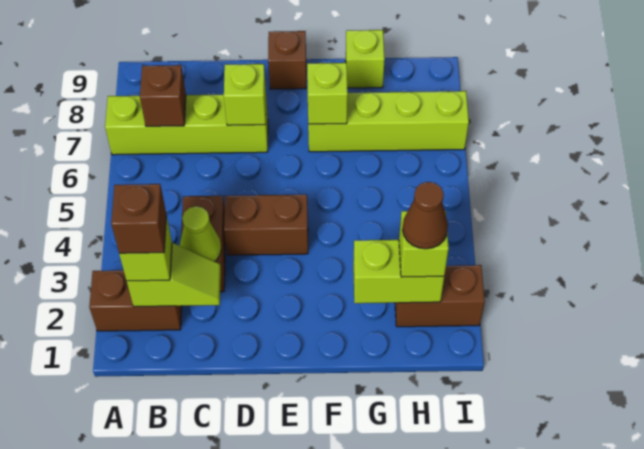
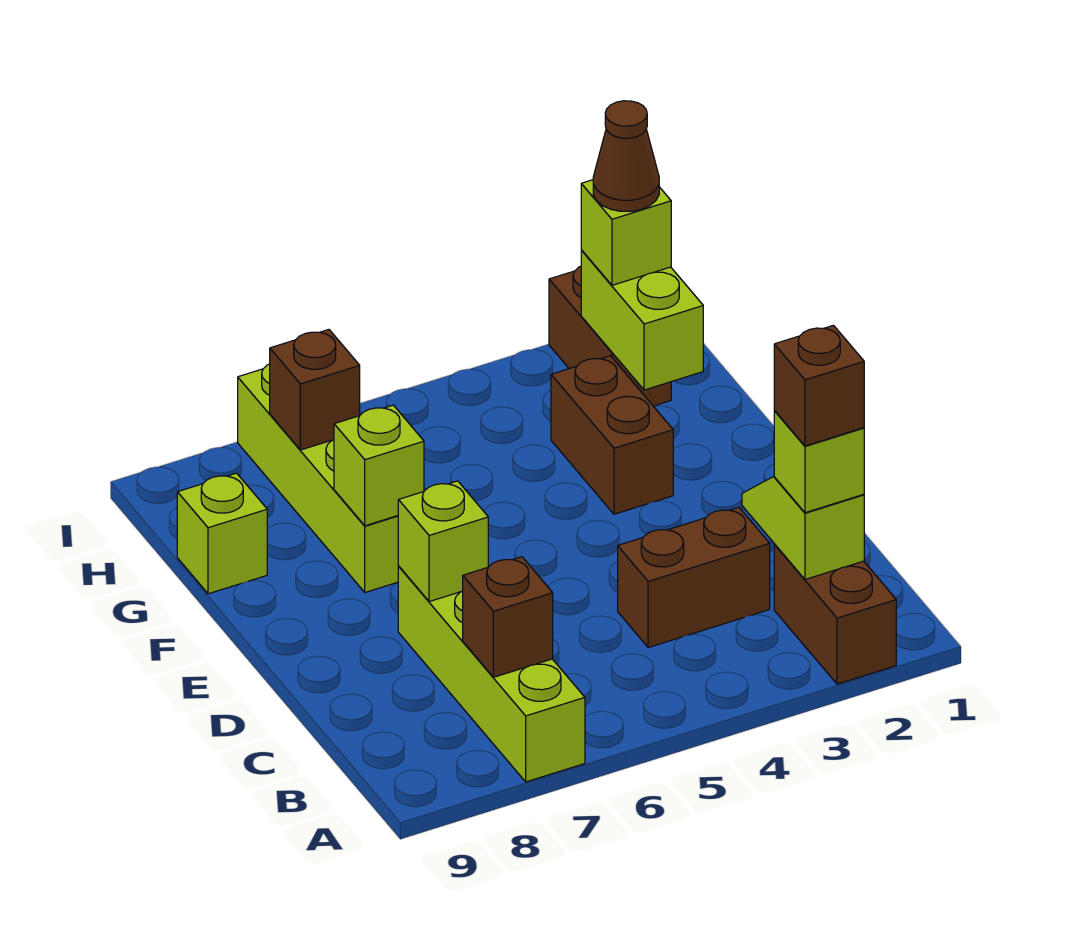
lime cone C3 level 2 -> none
brown brick D4:E4 level 1 -> brown brick F3:G3 level 1
brown brick E9 level 1 -> brown brick H7 level 2

